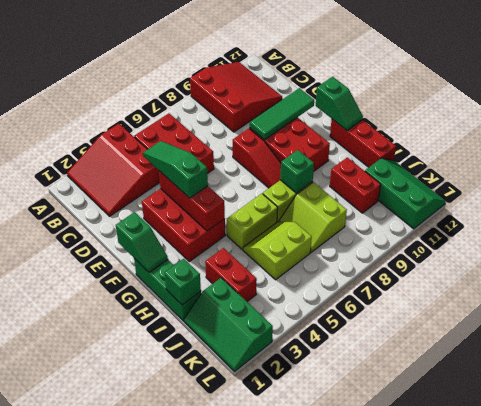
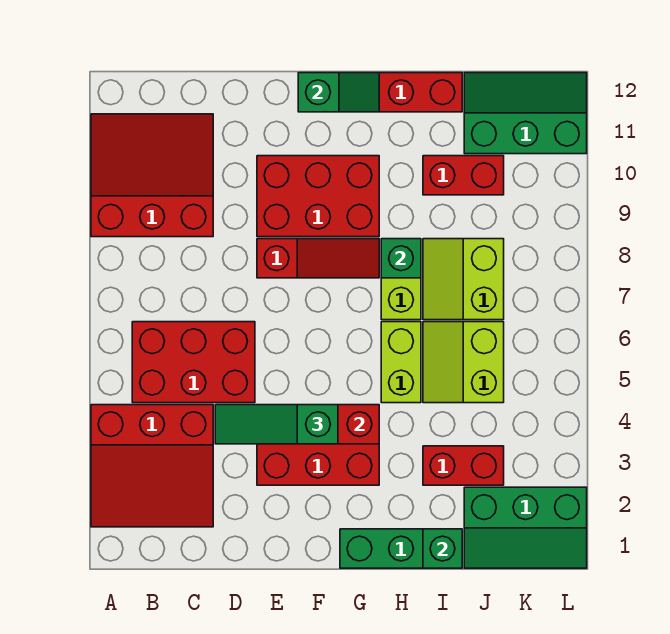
green tile E9:E11 level 2 -> none
green slope F1:G1 level 2 top F -> none
lime slope I7:J8 level 1 top 8 -> lime slope I7:J8 level 1 top J

